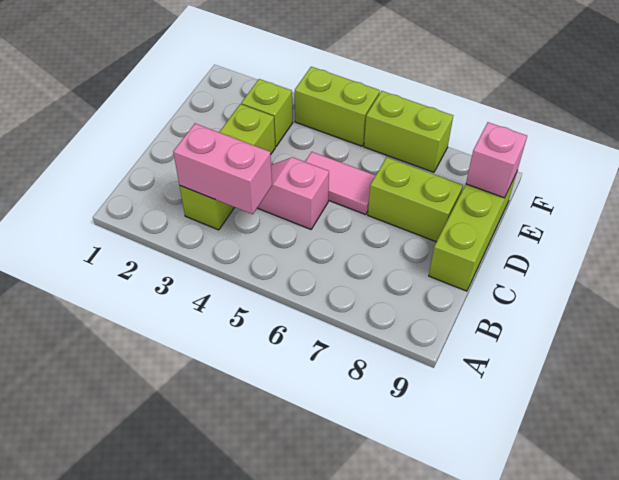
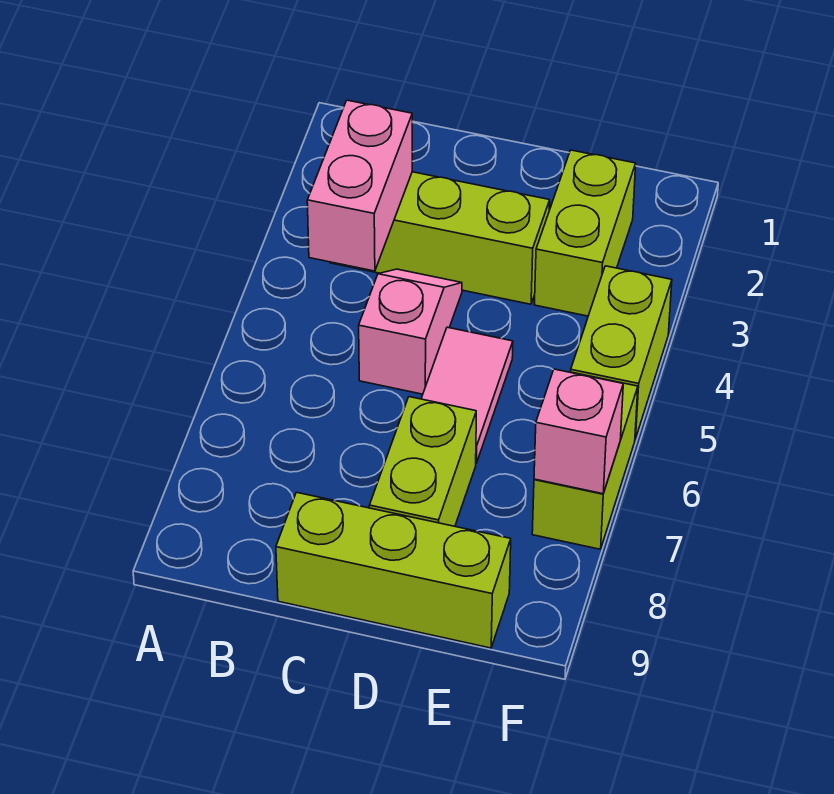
lime brick E3 level 1 -> lime brick E2:E3 level 1
pink brick E9 level 2 -> pink brick F7 level 2

